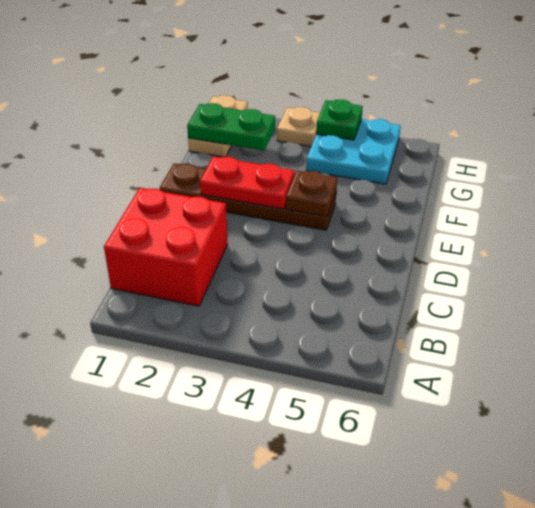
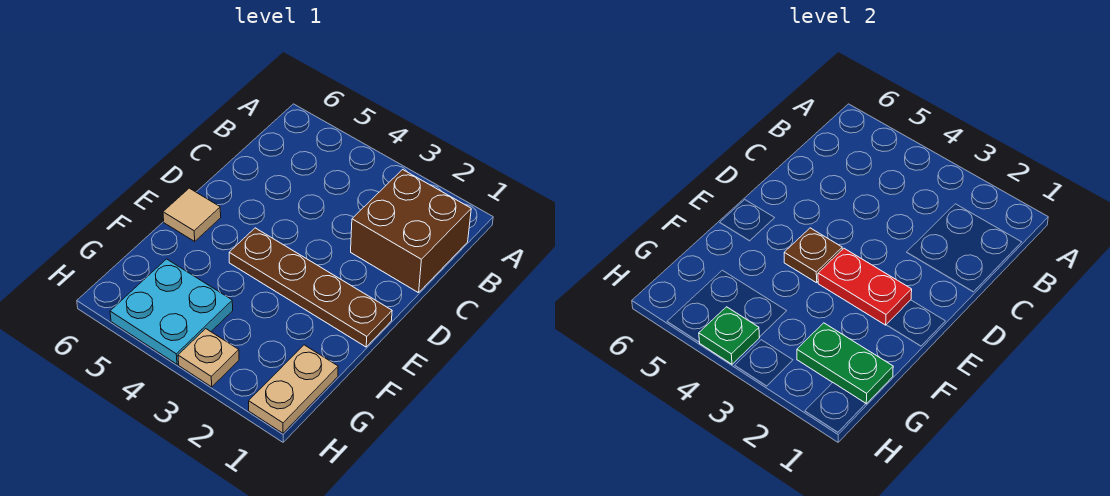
red brick B1:C2 level 1 -> brown brick B1:C2 level 1
none -> tan tile E6 level 1

